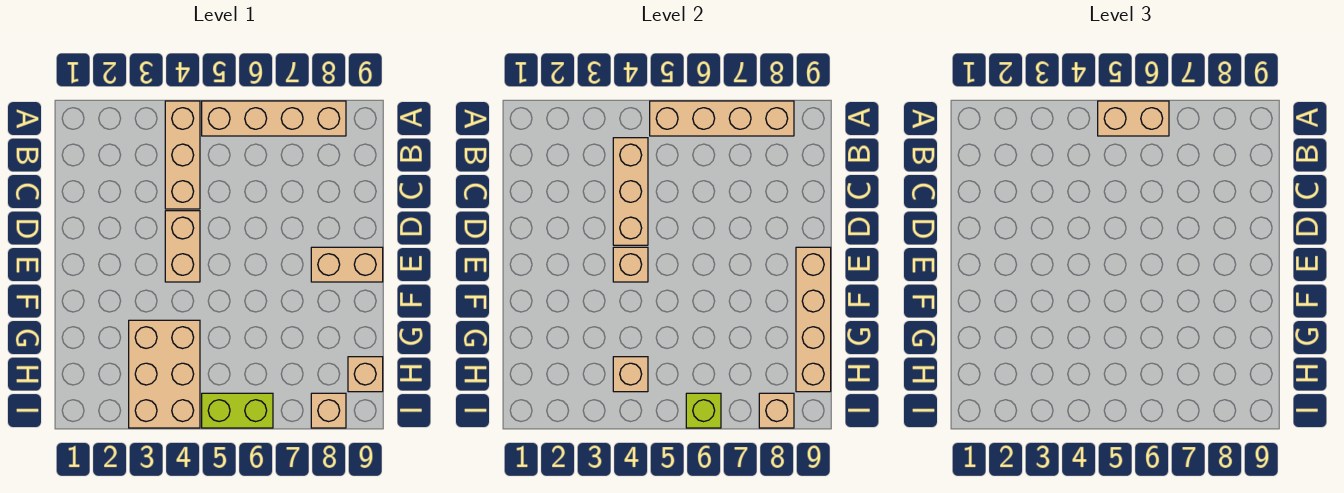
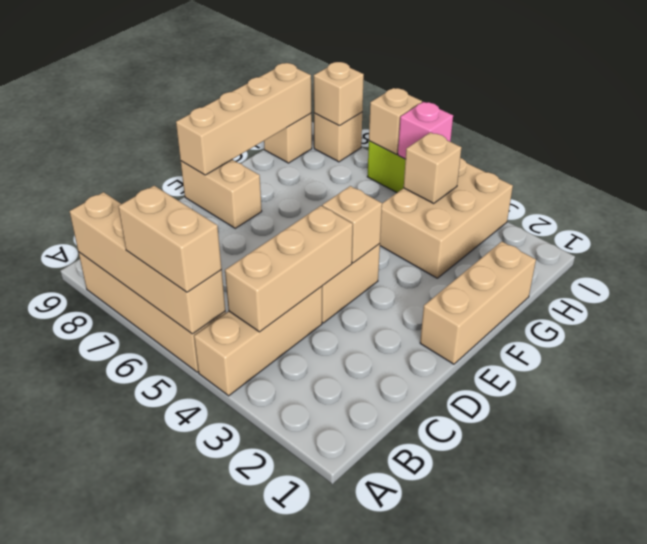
none -> tan brick E1:G1 level 1
none -> pink brick I5 level 2
lime brick I6 level 2 -> tan brick I6 level 2

